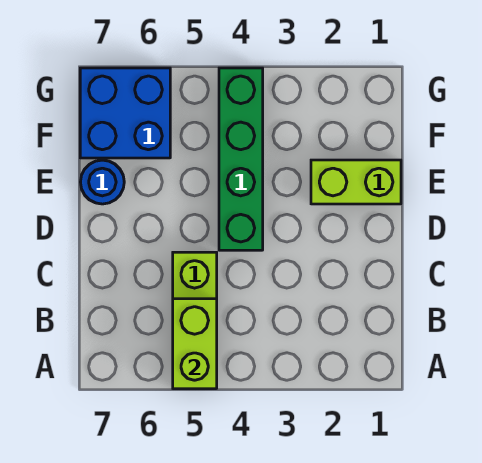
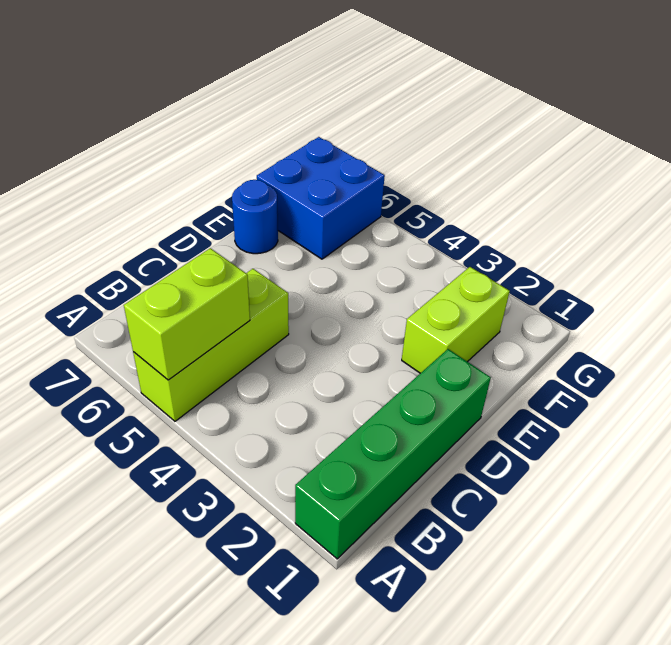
green brick D4:G4 level 1 -> green brick A1:D1 level 1
lime brick E1:E2 level 1 -> lime brick E2:F2 level 1

